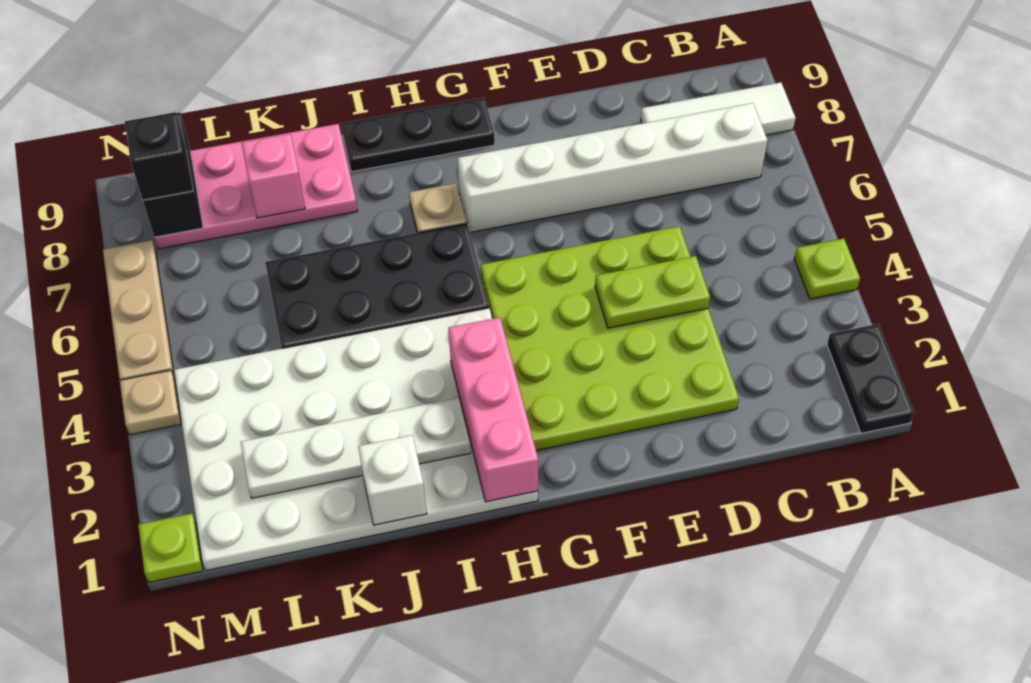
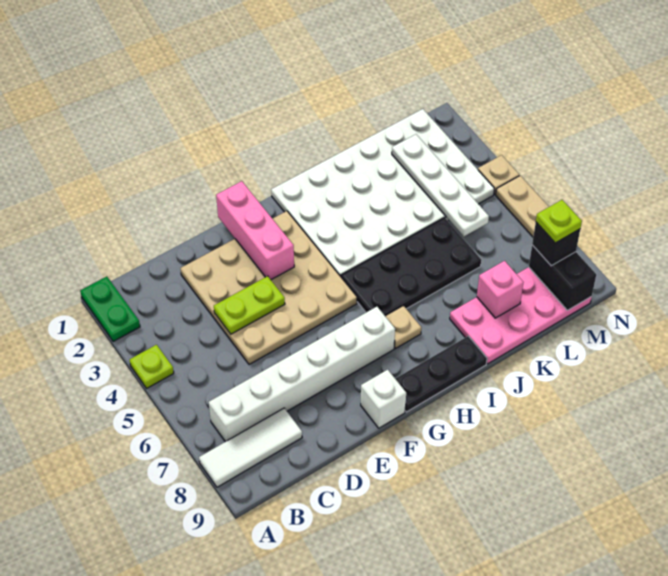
black plate A1:A2 level 1 -> green plate A1:A2 level 1
lime plate D2:G5 level 1 -> tan plate D2:G5 level 1
pink brick H1:H3 level 2 -> pink brick F1:F3 level 2
white plate I2:L2 level 2 -> white plate L2:L5 level 2
white brick J1 level 2 -> white brick F9 level 1
lime plate N1 level 1 -> lime plate M8 level 4

